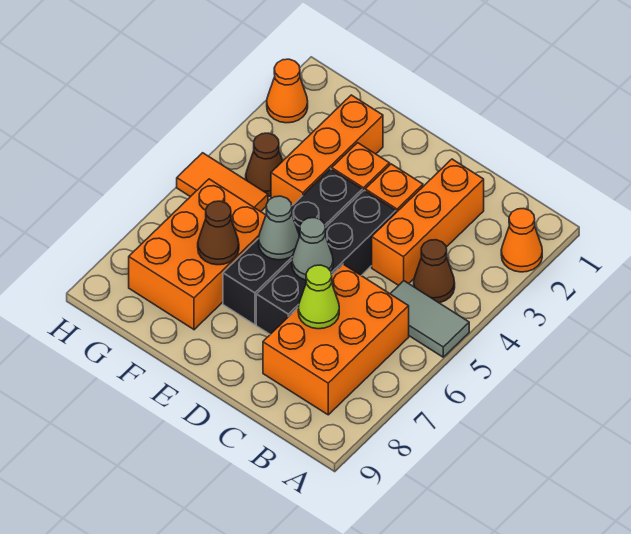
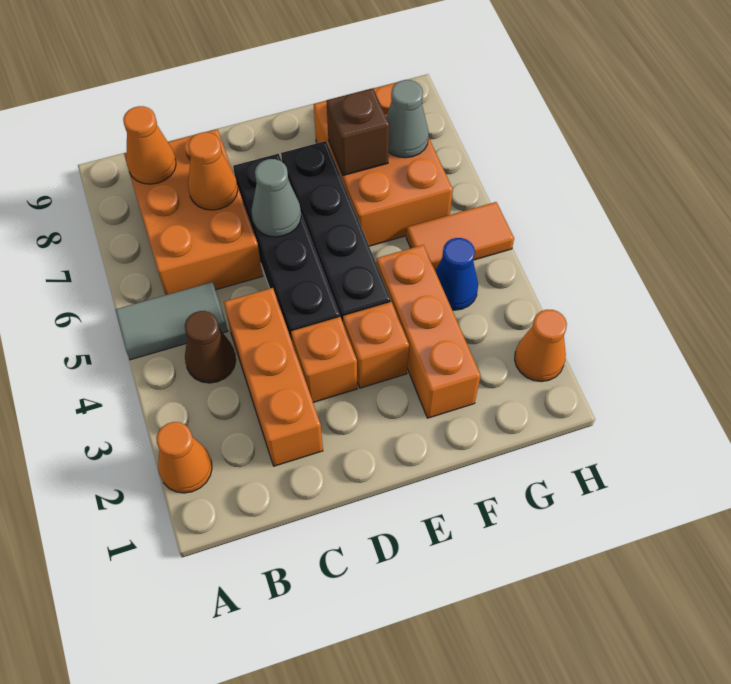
none -> orange cone B8 level 2
lime cone C7 level 2 -> orange cone C7 level 2
grey cone E6 level 2 -> grey cone G7 level 2
brown cone F7 level 2 -> brown brick F7 level 2
brown cone G4 level 1 -> blue cone G4 level 1

